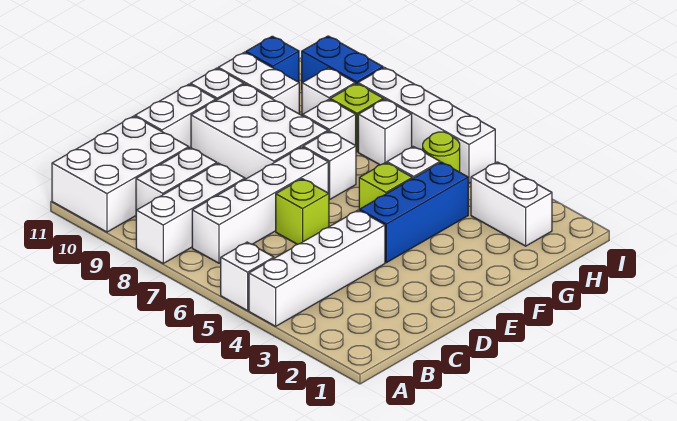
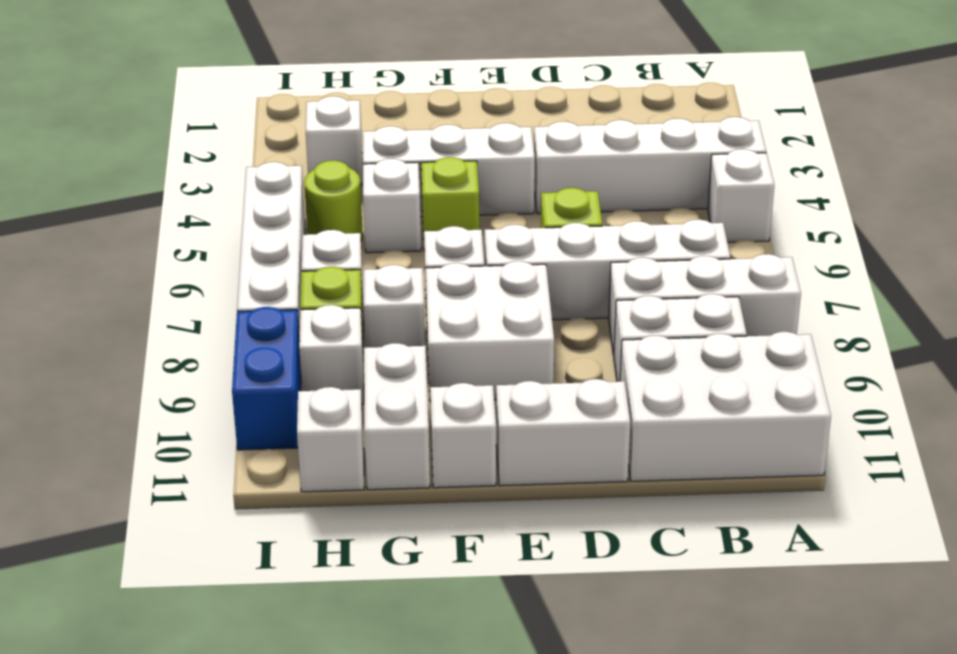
blue brick E4:G4 level 1 -> white brick E4:G4 level 1
white brick E8:F10 level 1 -> white brick E8:F9 level 1
white brick H2:H3 level 1 -> white brick H3 level 1
blue brick H11 level 1 -> white brick H11 level 1

